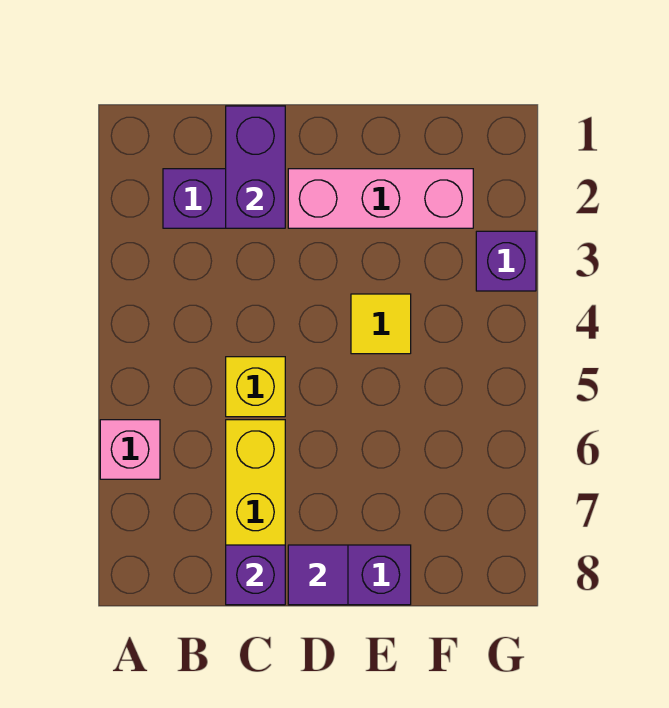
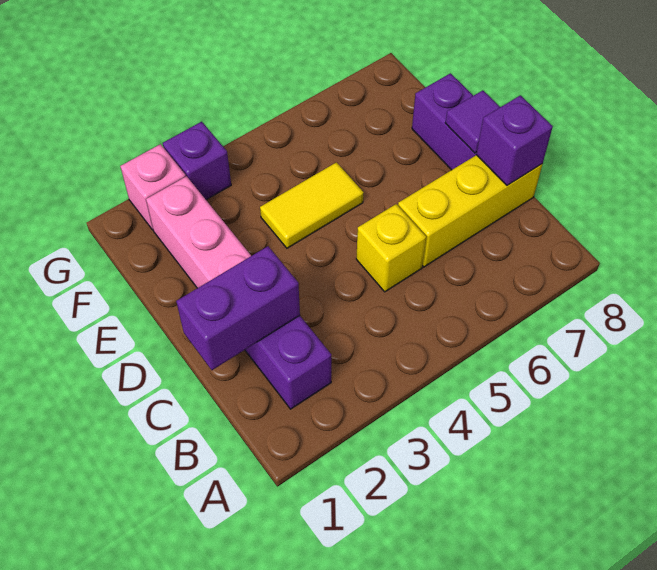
pink brick A6 level 1 -> pink brick G2 level 1
yellow tile E4 level 1 -> yellow tile E4:E5 level 1

